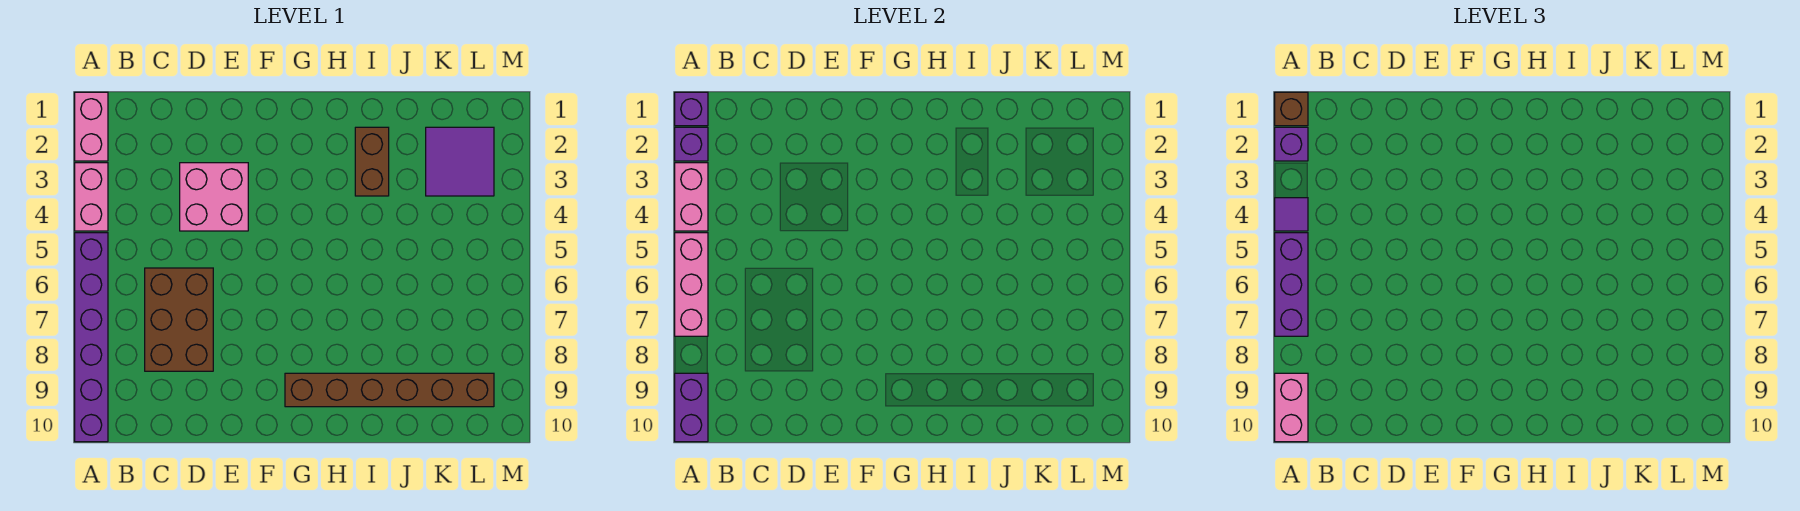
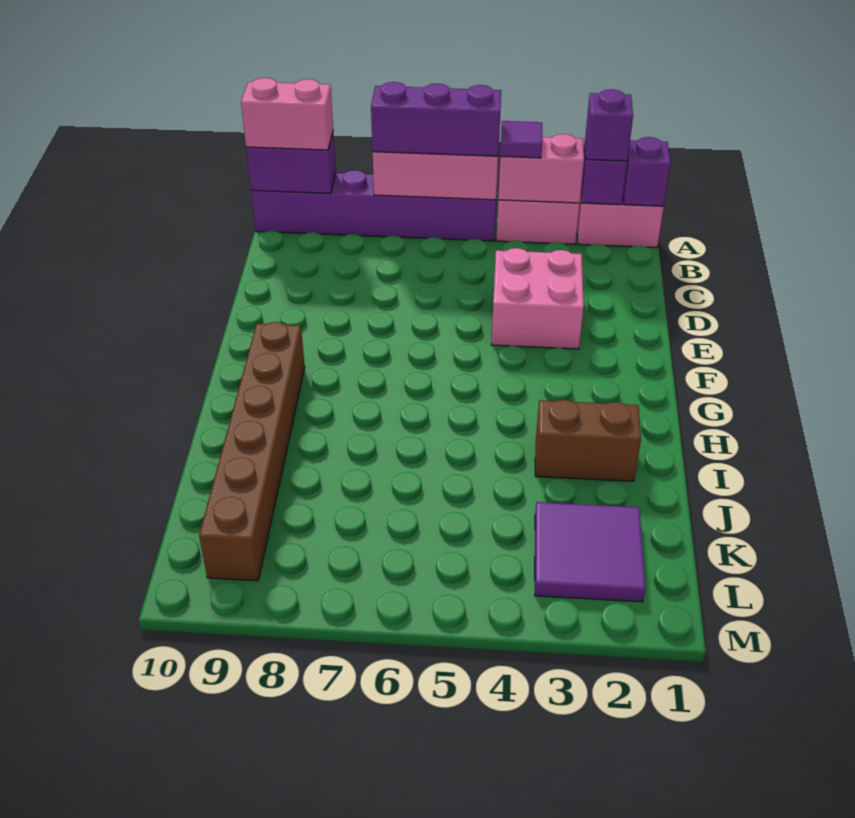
brown brick A1 level 3 -> none
brown brick C6:D8 level 1 -> none

